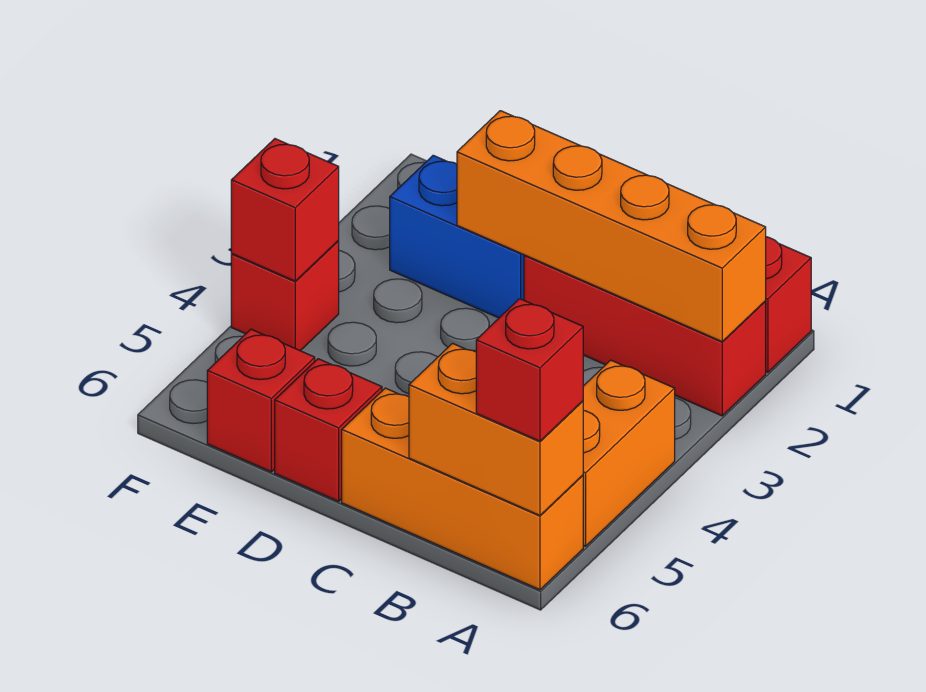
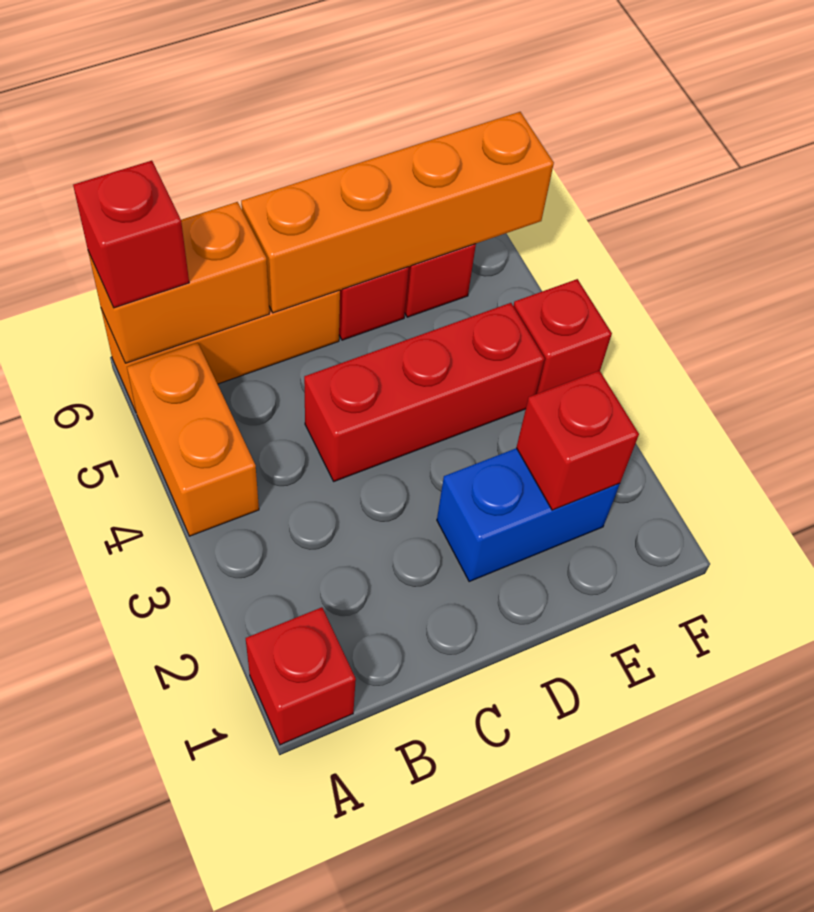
red brick A2:C2 level 1 -> red brick C4:E4 level 1
orange brick A2:D2 level 2 -> orange brick C6:F6 level 2
red brick F4 level 2 -> red brick E2 level 2

